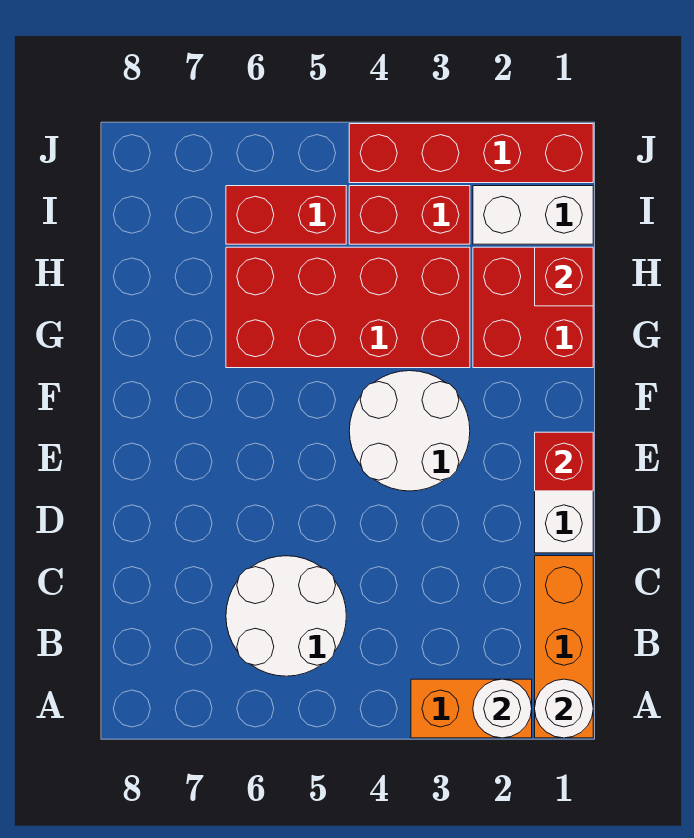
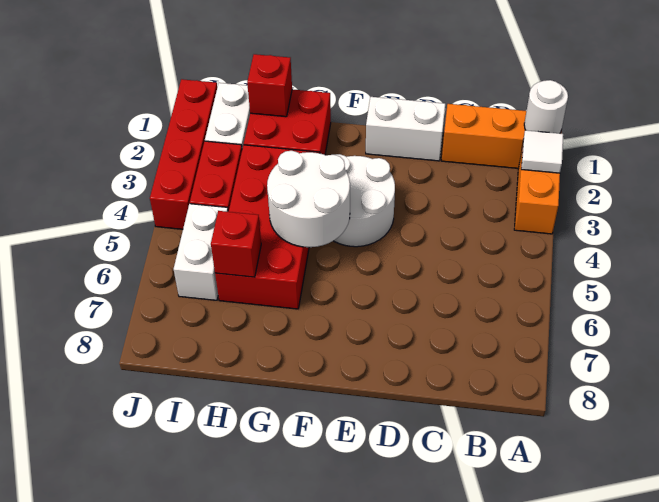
white round brick A2 level 2 -> white tile A2 level 2
white round brick B5:C6 level 1 -> white round brick F4:G5 level 2
red brick E1 level 2 -> red brick H6 level 2
red brick I5:I6 level 1 -> white brick I5:I6 level 1

